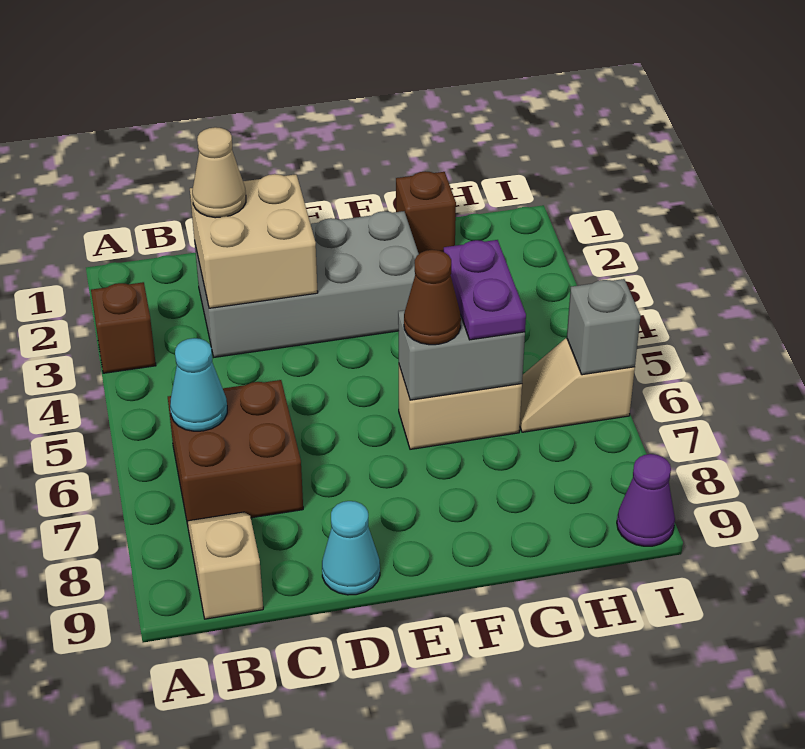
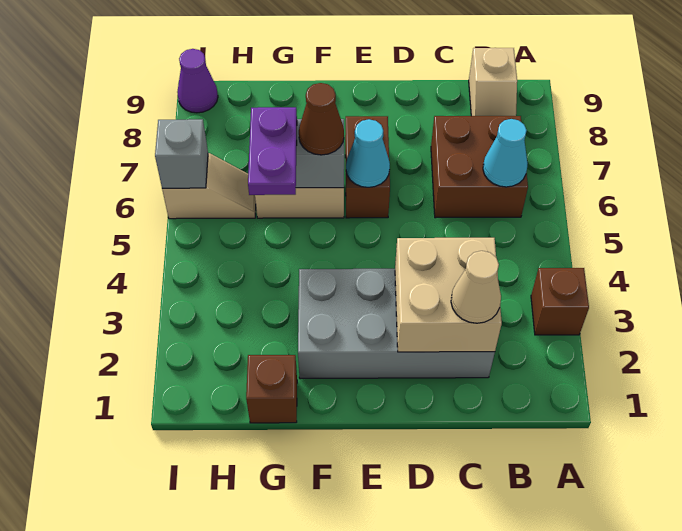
cyan cone D9 level 1 -> cyan cone E6 level 2
none -> brown brick E6:E7 level 1

